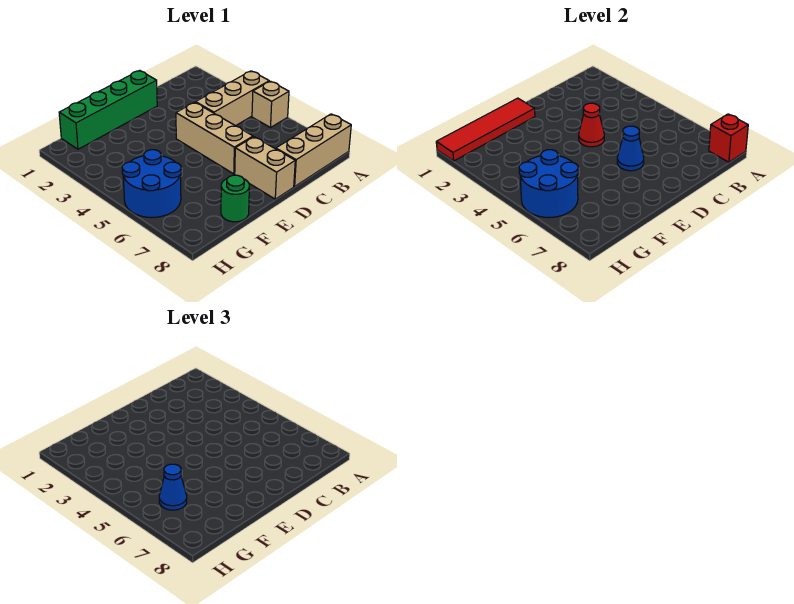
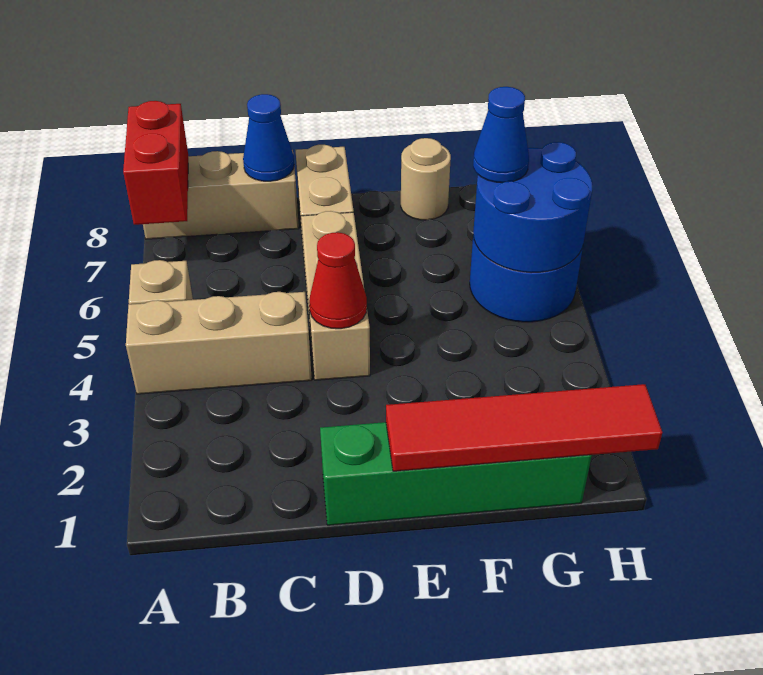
red brick A8 level 2 -> red brick A7:A8 level 2
blue cone D6 level 2 -> blue cone C8 level 2
green round brick F8 level 1 -> tan round brick F8 level 1

